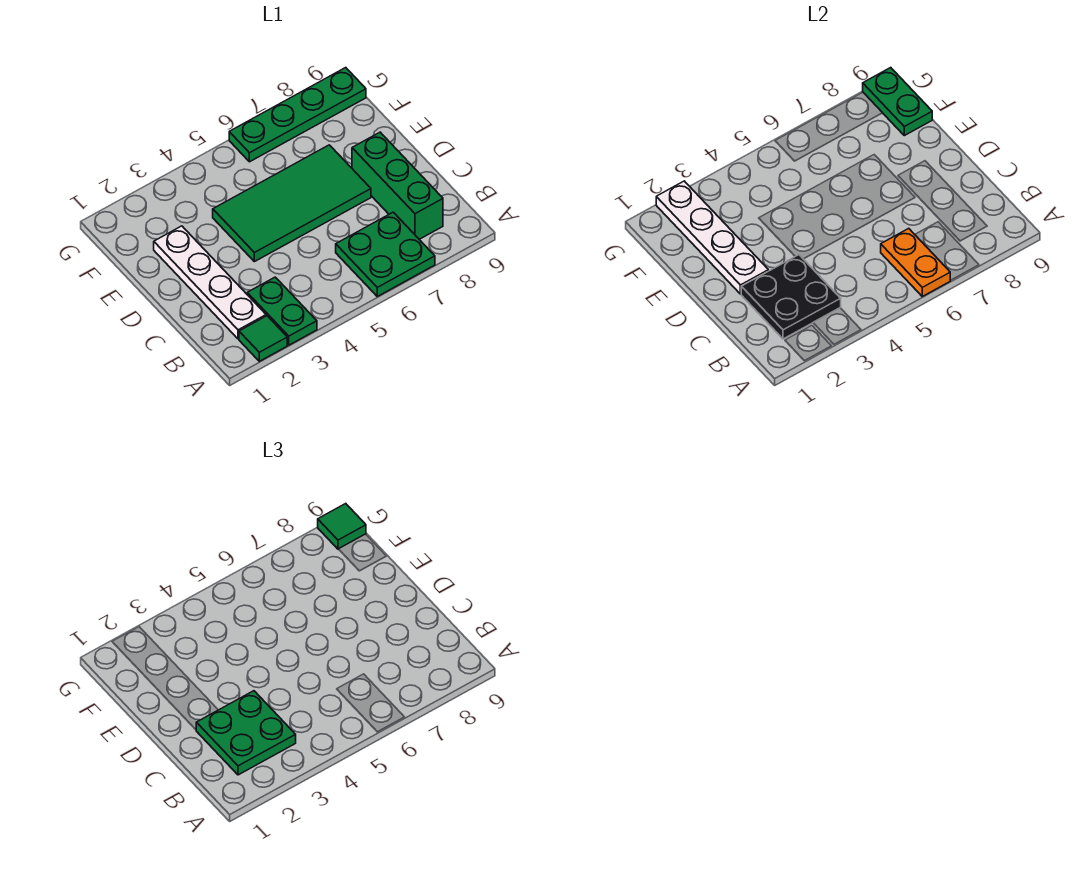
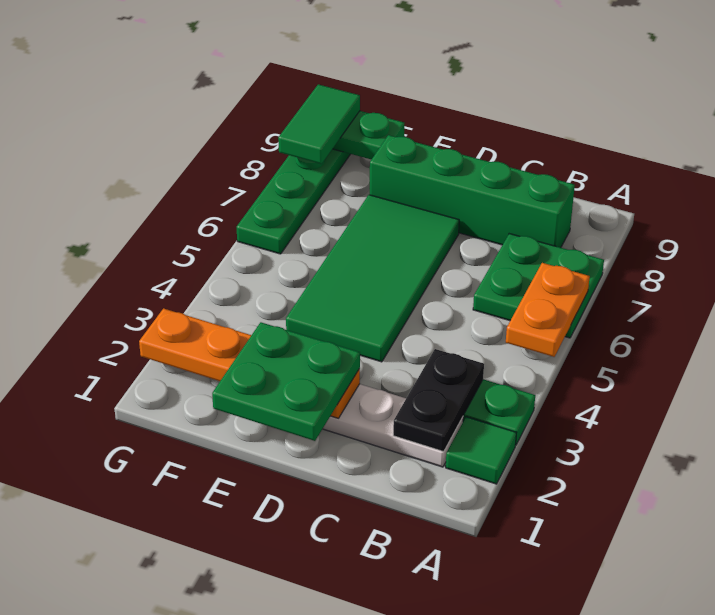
orange plate A6:B6 level 2 -> orange plate A5:A6 level 2
black plate B2:C3 level 2 -> black plate B2:B3 level 2
green plate B2:C3 level 3 -> green plate D1:E2 level 3
green brick B8:D8 level 1 -> green brick B8:E8 level 1
white plate D2:G2 level 2 -> orange plate D2:G2 level 2
green tile G9 level 3 -> green tile G8:G9 level 3

